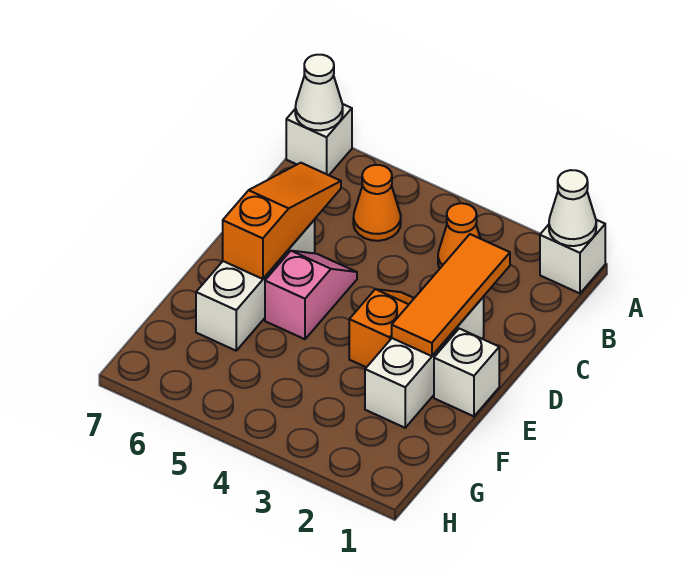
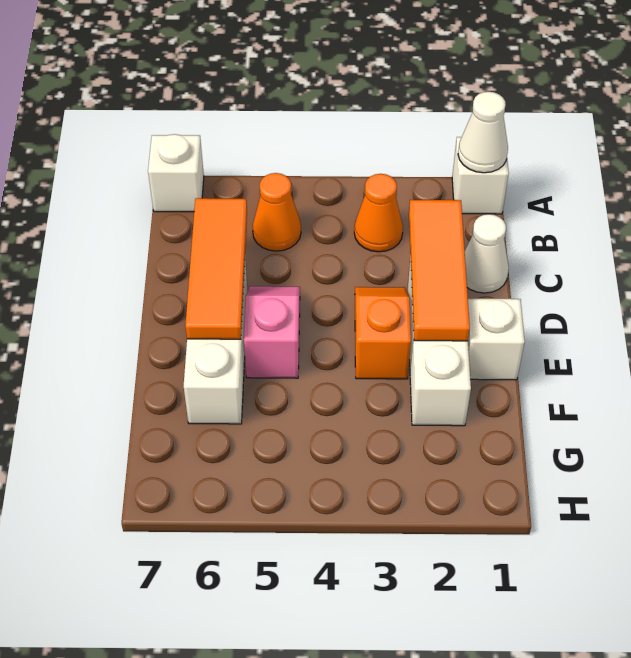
white cone A7 level 2 -> white cone C1 level 1
orange slope C6:E6 level 2 top E -> orange tile C6:E6 level 2

